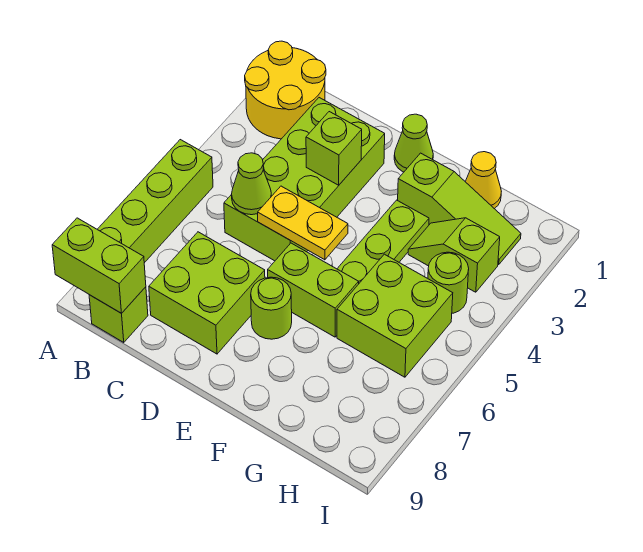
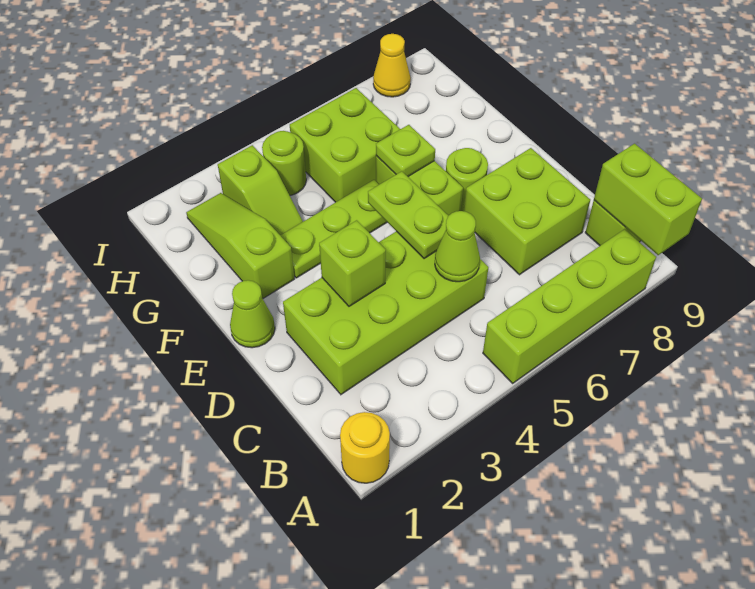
yellow round brick A1:B2 level 1 -> yellow round brick A1 level 1
yellow plate D5:E5 level 2 -> lime plate D5:E5 level 2
none -> lime plate F6 level 2
yellow cone G1 level 1 -> yellow cone I8 level 1

